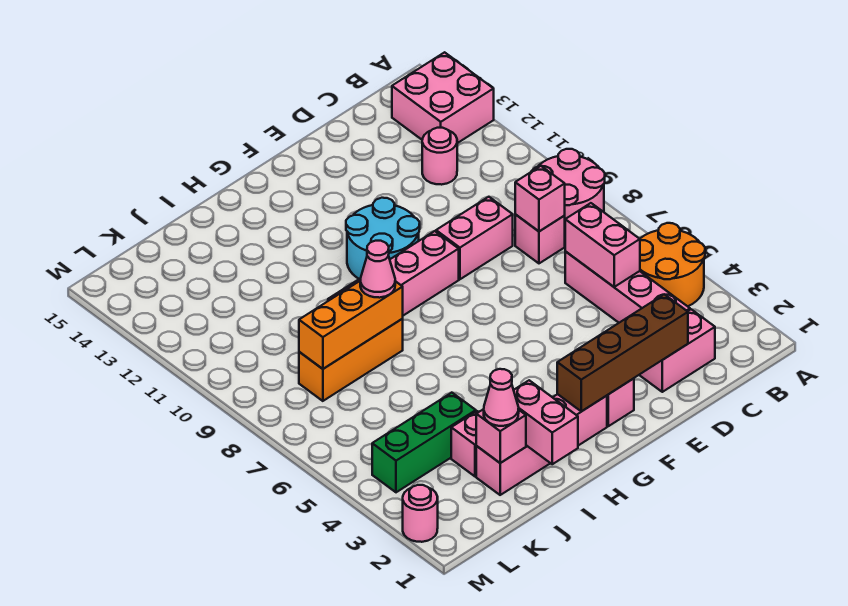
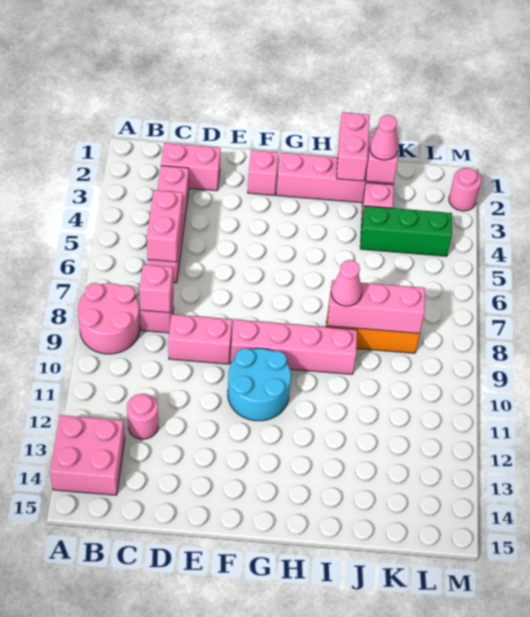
orange round brick A4:B5 level 1 -> none
brown brick D2:G2 level 2 -> none
orange brick I8:K8 level 2 -> pink brick I8:K8 level 2

